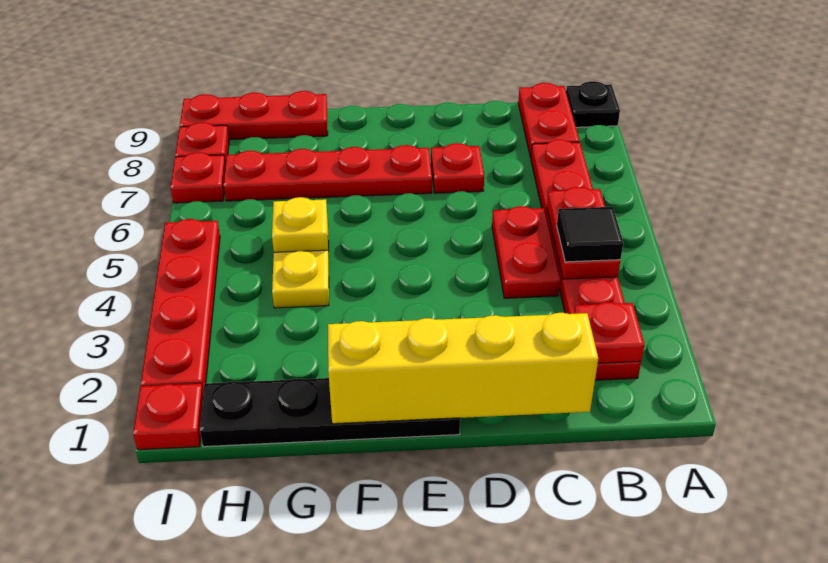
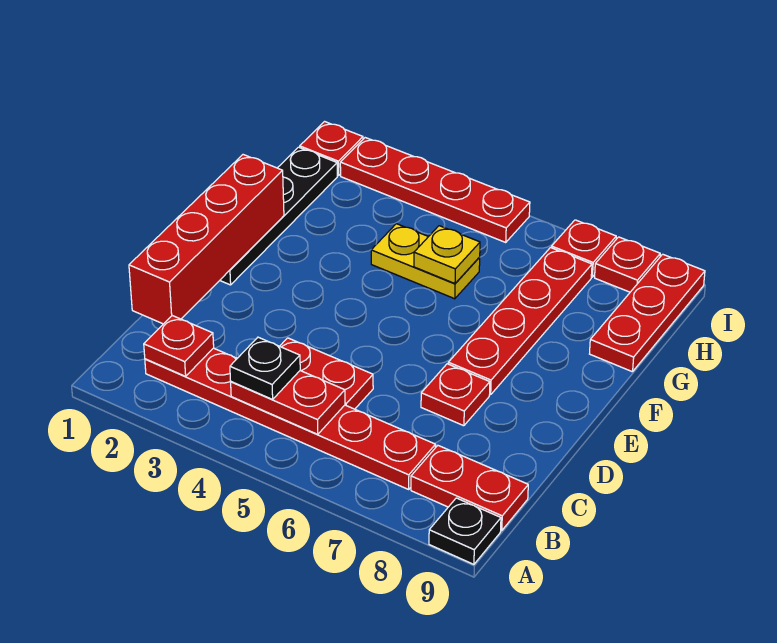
black tile B4 level 3 -> black plate B4 level 3
yellow brick C1:F1 level 2 -> red brick C1:F1 level 2

